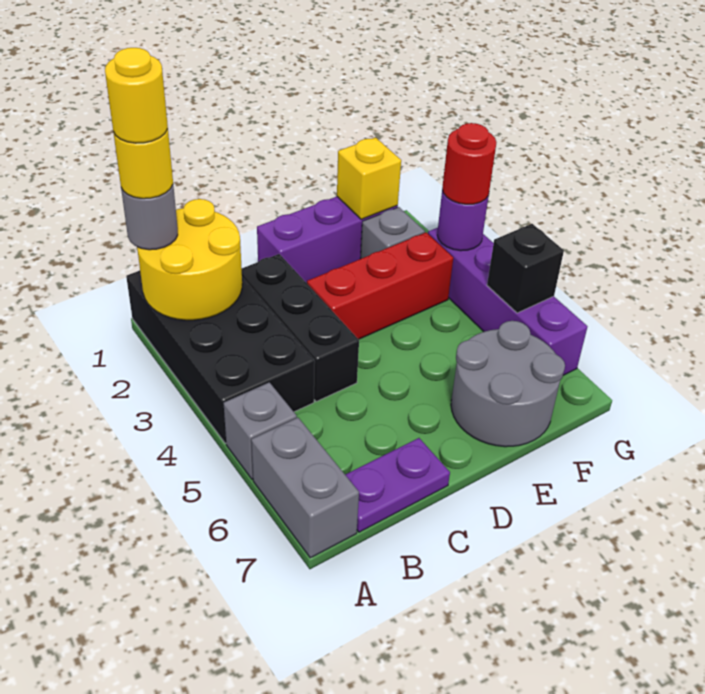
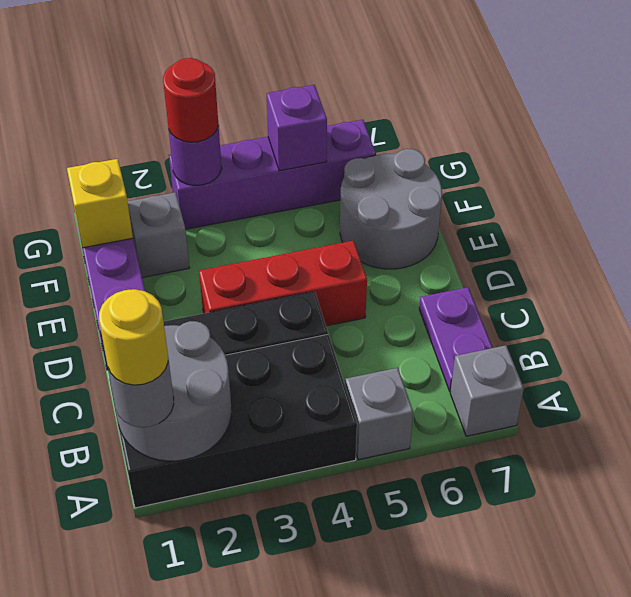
yellow round brick A1:B2 level 2 -> grey round brick A1:B2 level 2
yellow round brick A1 level 5 -> none
grey brick A6:A7 level 1 -> grey brick A7 level 1
red brick D3:F3 level 1 -> red brick D3:D5 level 1
black brick G5 level 2 -> purple brick G5 level 2

